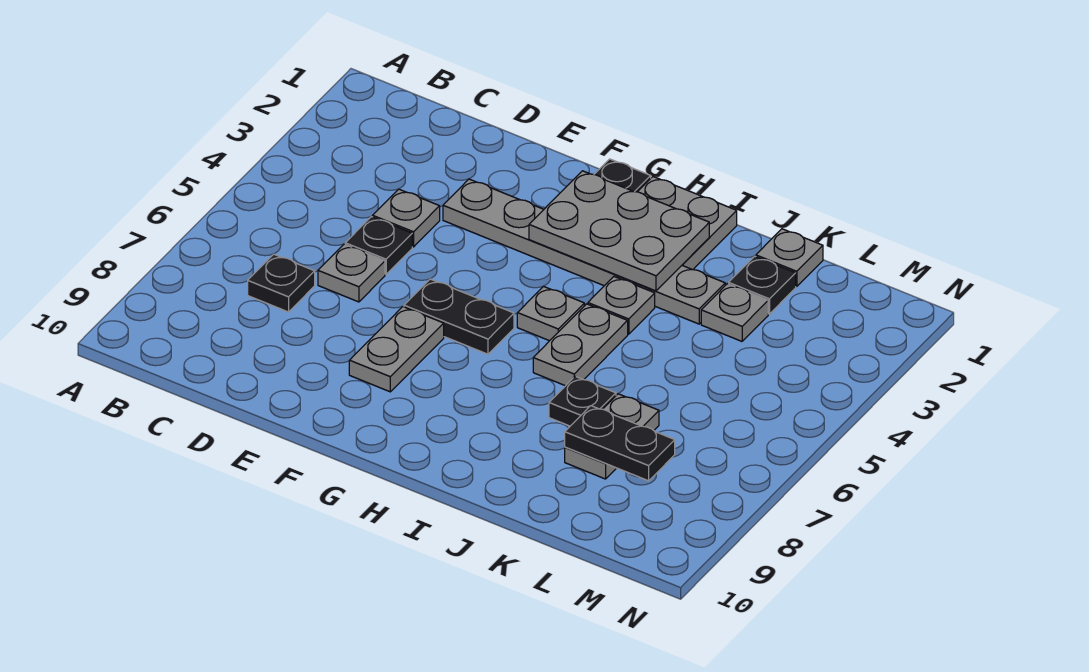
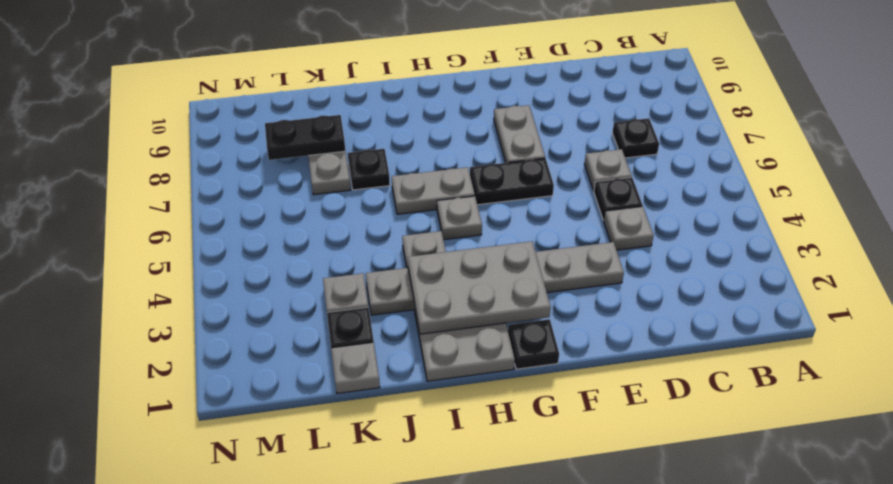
grey plate I5:I6 level 1 -> grey plate H6:I6 level 1

